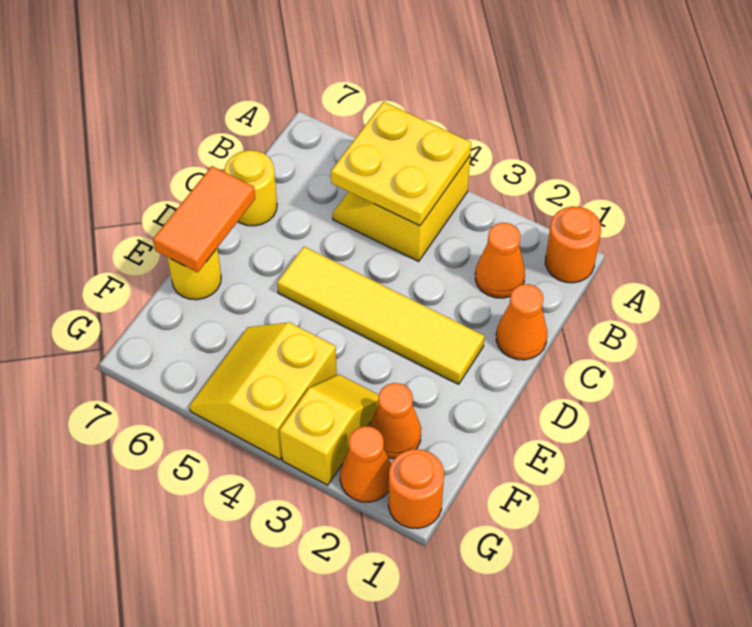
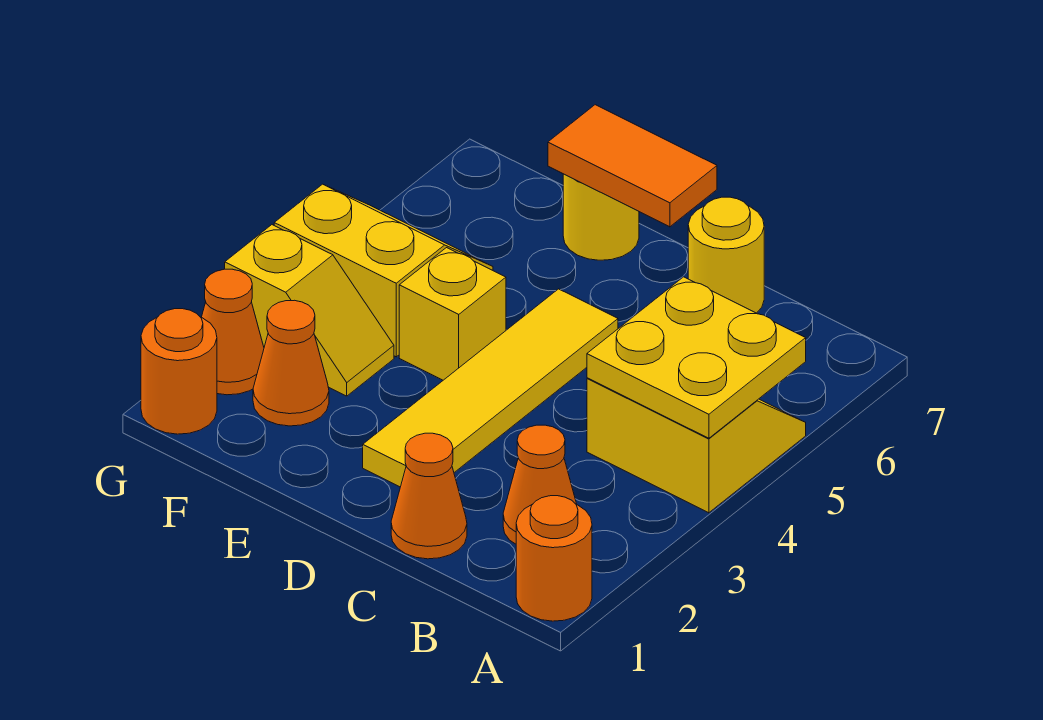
none -> yellow brick E4 level 1

